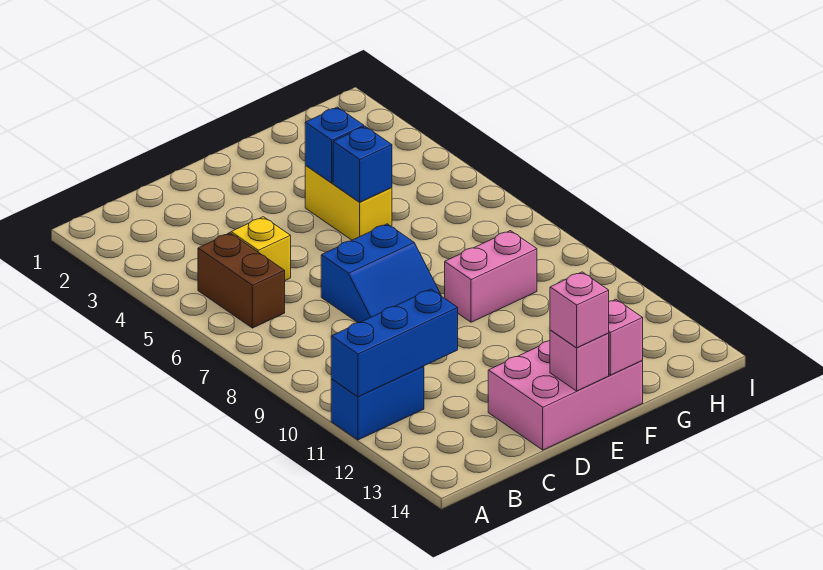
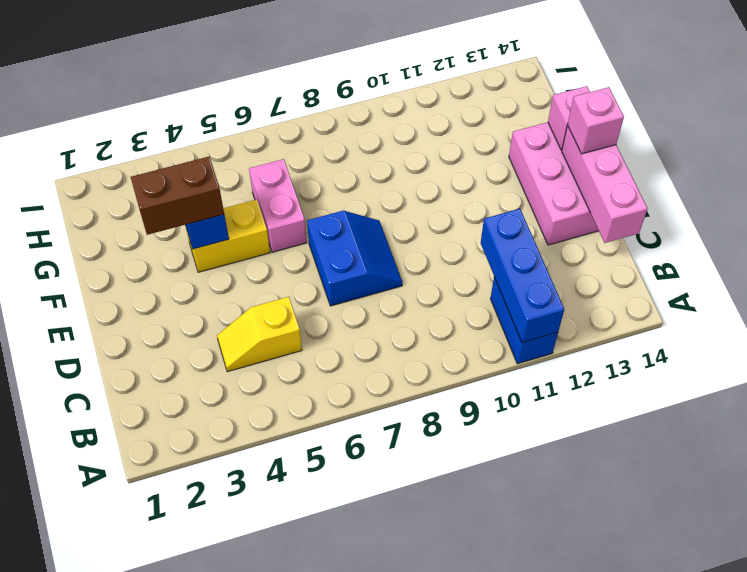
brown brick B5:B6 level 1 -> brown brick F3:F4 level 3
pink brick E14 level 2 -> pink brick C14:E14 level 2
blue brick F5 level 2 -> none
pink brick F9:G9 level 1 -> pink brick F6:G6 level 1

